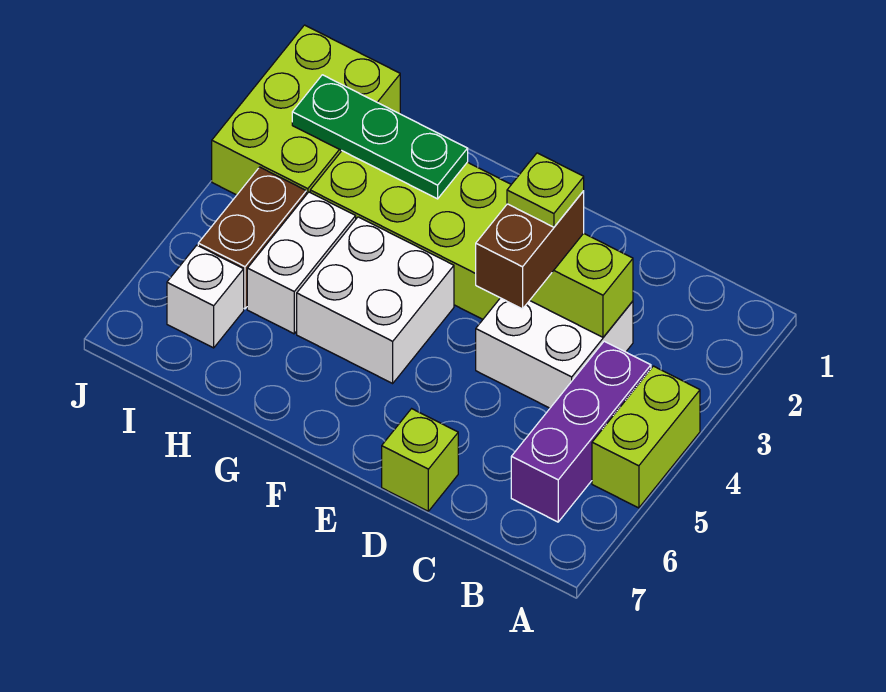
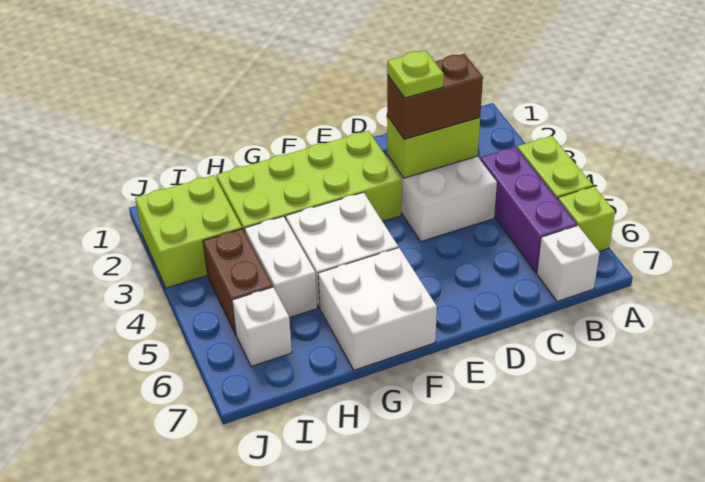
none -> white brick B7 level 1
brown brick D3:D4 level 3 -> brown brick C3:D3 level 3
lime brick D7 level 1 -> lime brick A6 level 1
none -> white brick F6:G7 level 1
green plate G2:I2 level 2 -> none
lime brick I1:J3 level 1 -> lime brick I2:J3 level 1

